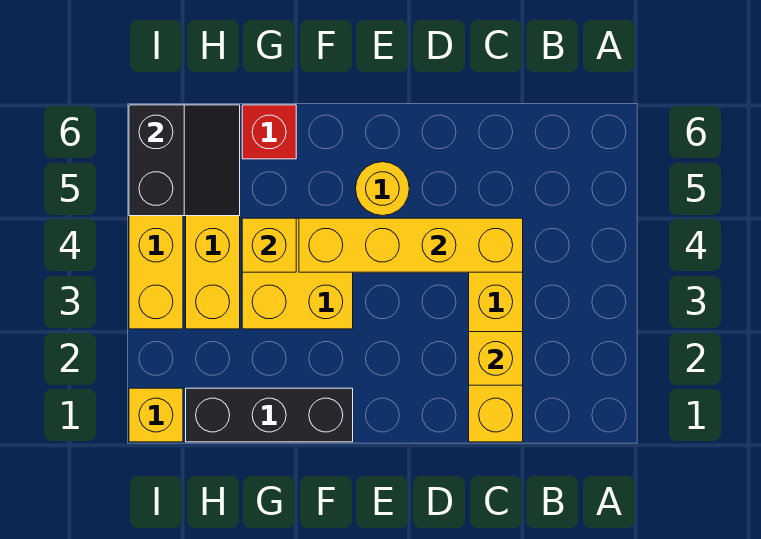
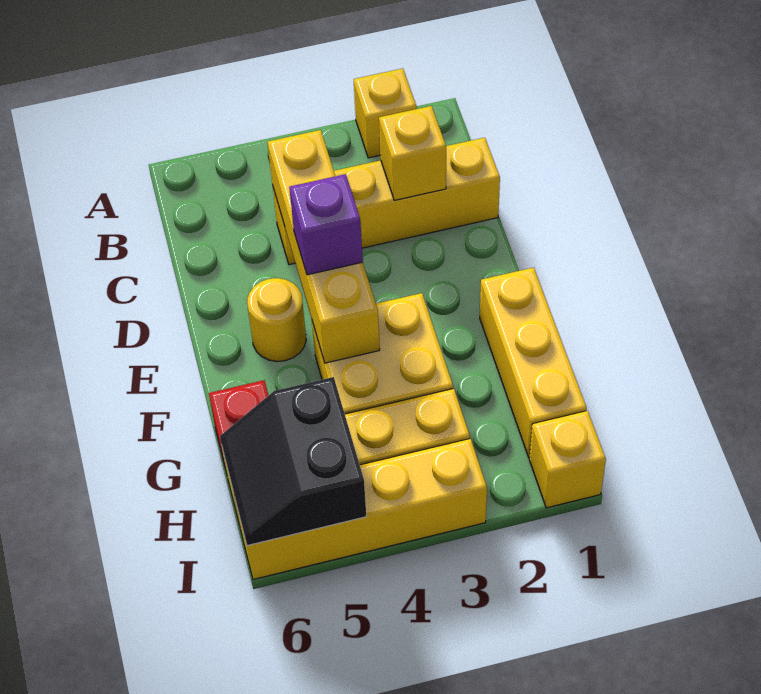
none -> purple brick E4 level 3
black brick F1:H1 level 1 -> yellow brick F1:H1 level 1
yellow brick G4 level 2 -> yellow brick A2 level 1
black slope H5:I6 level 2 top I -> black slope H5:I6 level 2 top 5

